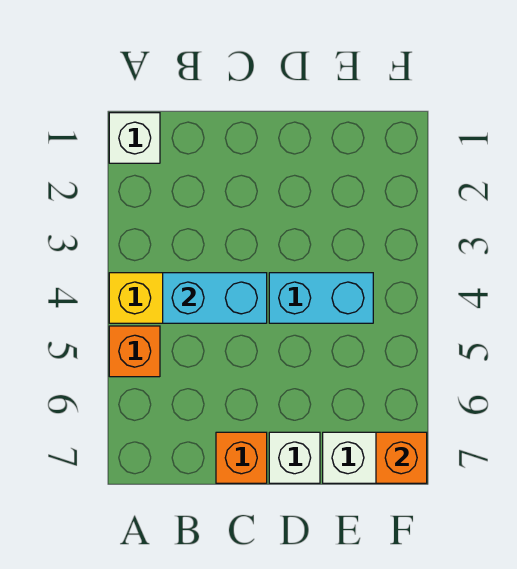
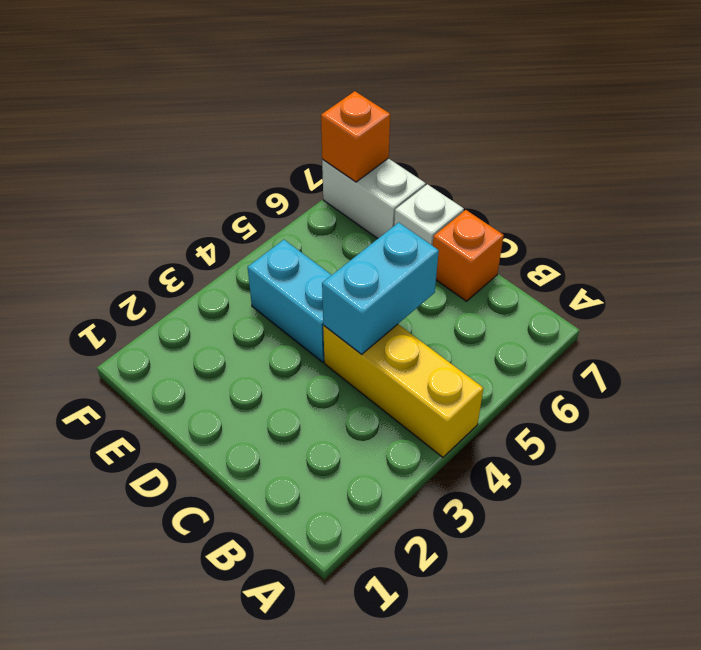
white brick A1 level 1 -> none
orange brick A5 level 1 -> none
cyan brick B4:C4 level 2 -> cyan brick C4:C5 level 2

